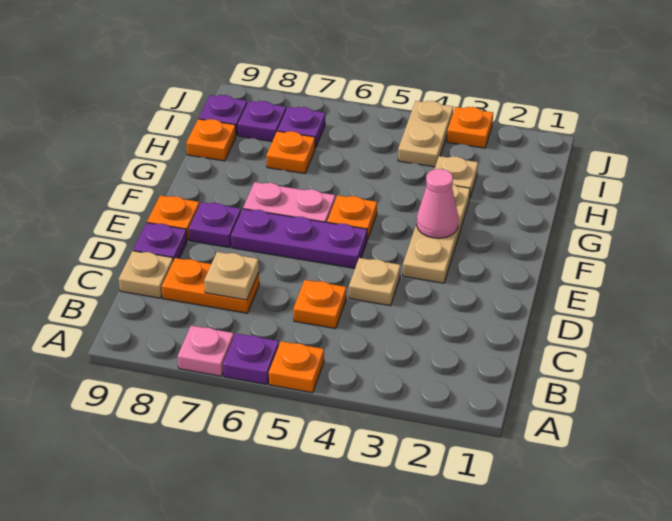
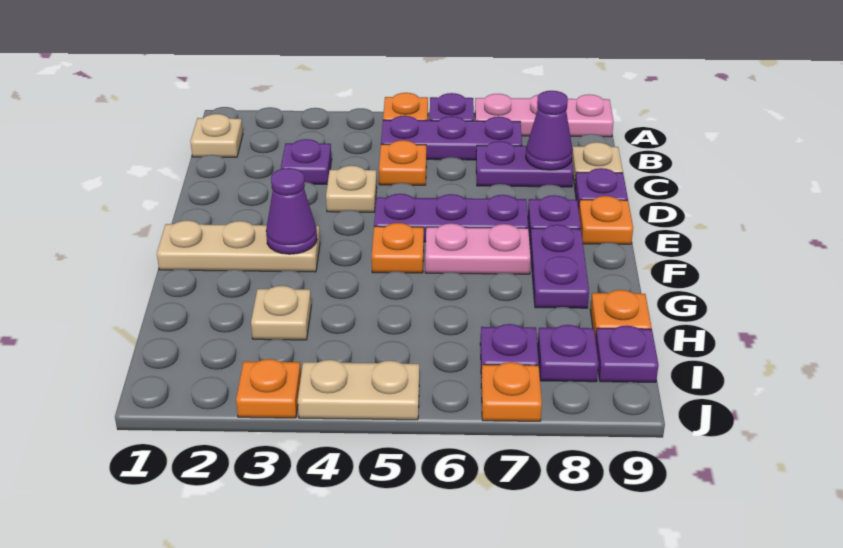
pink plate A7 level 1 -> pink plate A7:A9 level 1
none -> purple plate B5:B7 level 1
none -> purple plate C3 level 1
orange plate C7:C8 level 1 -> purple plate C7:C8 level 1
tan plate C7 level 2 -> tan plate B1 level 1
none -> purple cone C8 level 2
tan plate E3:G3 level 1 -> tan plate F1:F3 level 1
pink cone F3 level 2 -> purple cone F3 level 2
none -> purple plate F8:G8 level 1
orange plate H7 level 1 -> orange plate J7 level 1
tan plate I4:J4 level 1 -> tan plate J4:J5 level 1

